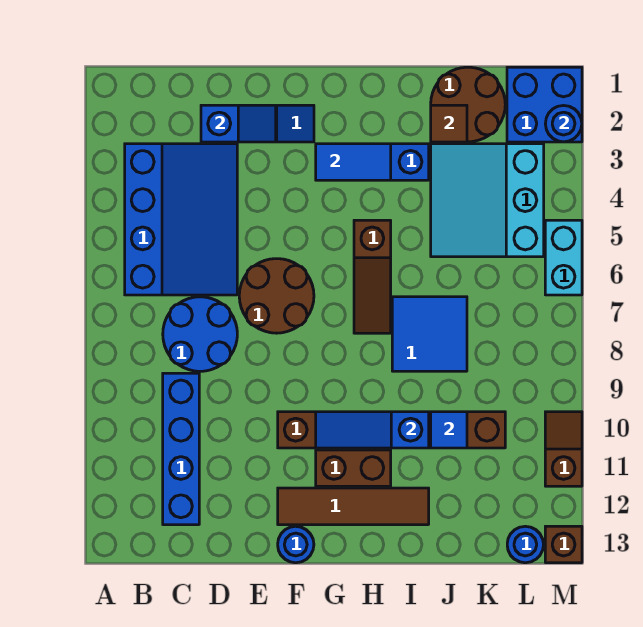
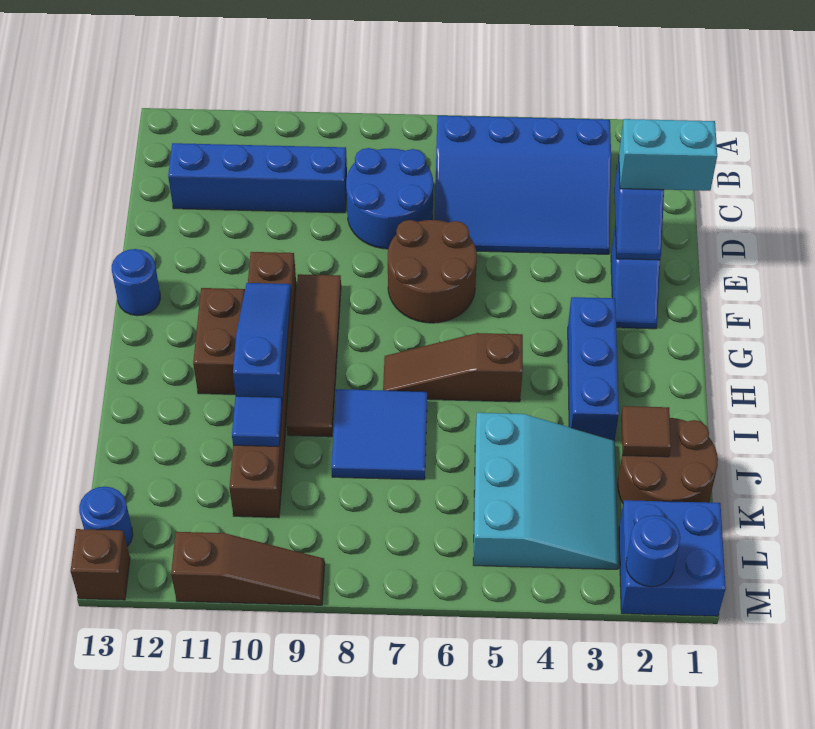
brown tile F12:I12 level 1 -> brown tile F9:I9 level 1
blue tile G3:H3 level 2 -> none
cyan slope J3:L5 level 1 top L -> cyan slope J3:L5 level 1 top 5
cyan brick M5:M6 level 1 -> cyan brick D1:D2 level 3
brown slope M10:M11 level 1 top 11 -> brown slope M9:M11 level 1 top 11

